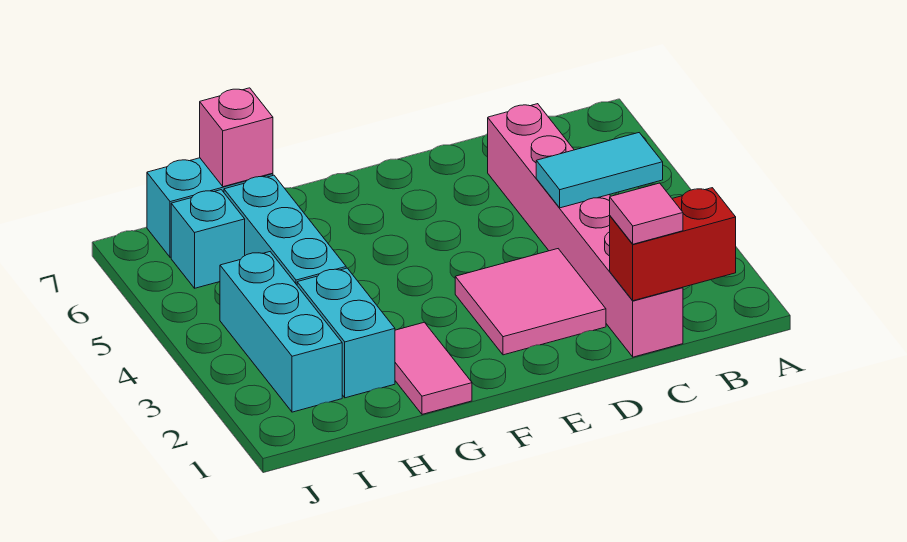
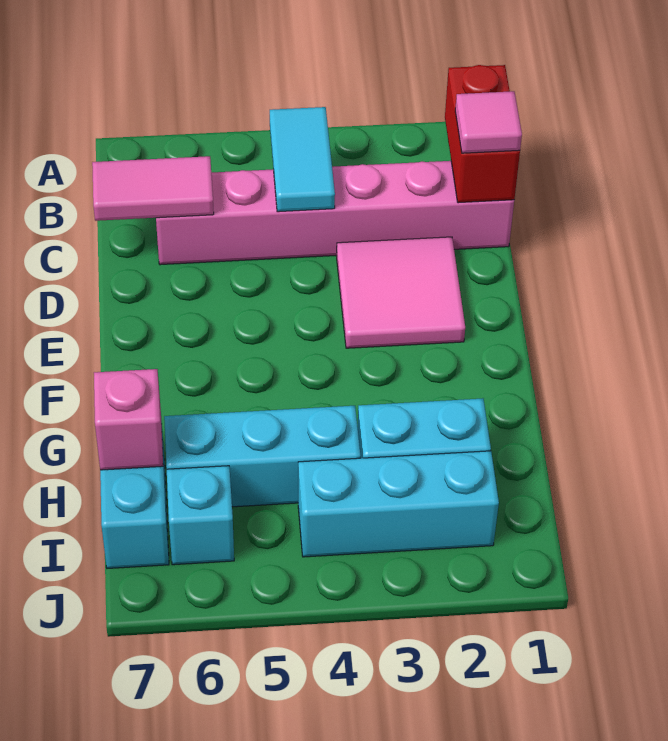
pink tile G1:G2 level 1 -> pink tile C6:C7 level 2

